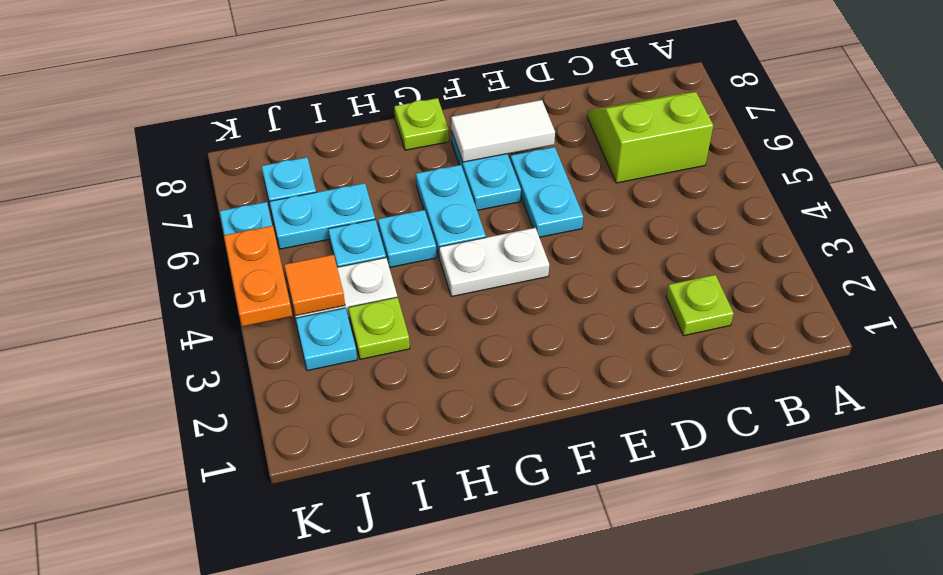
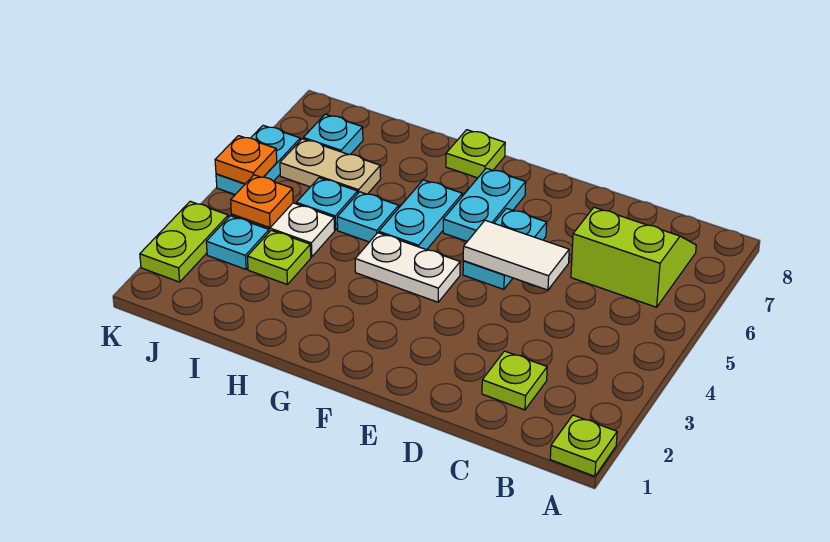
none -> lime plate A1 level 1
white tile E7:F7 level 2 -> white tile D5:E5 level 2
cyan plate I6:J6 level 1 -> tan plate I6:J6 level 1
orange tile J4 level 2 -> orange plate J4 level 2
none -> lime plate K2:K3 level 1
orange plate K4:K5 level 2 -> orange plate K5 level 2

